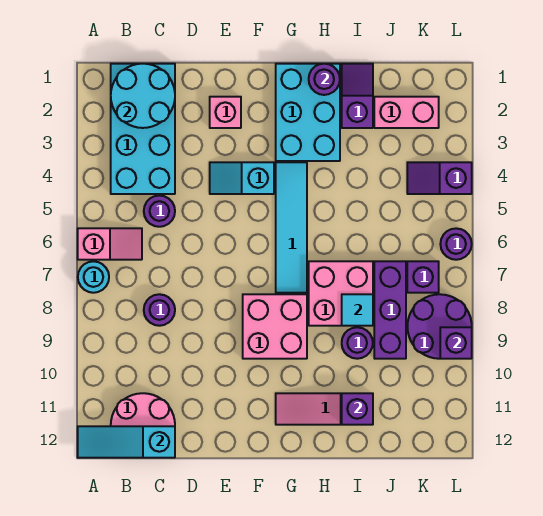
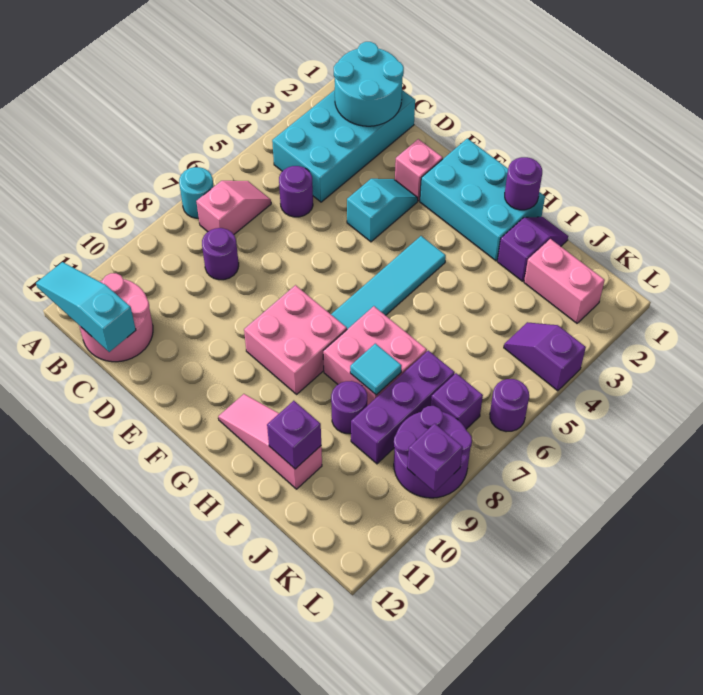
pink slope A6:B6 level 1 top A -> pink slope B6:B7 level 1 top 7
cyan slope E4:F4 level 1 top F -> cyan slope E3:E4 level 1 top 4
cyan brick G1:H3 level 1 -> cyan brick F1:H2 level 1

